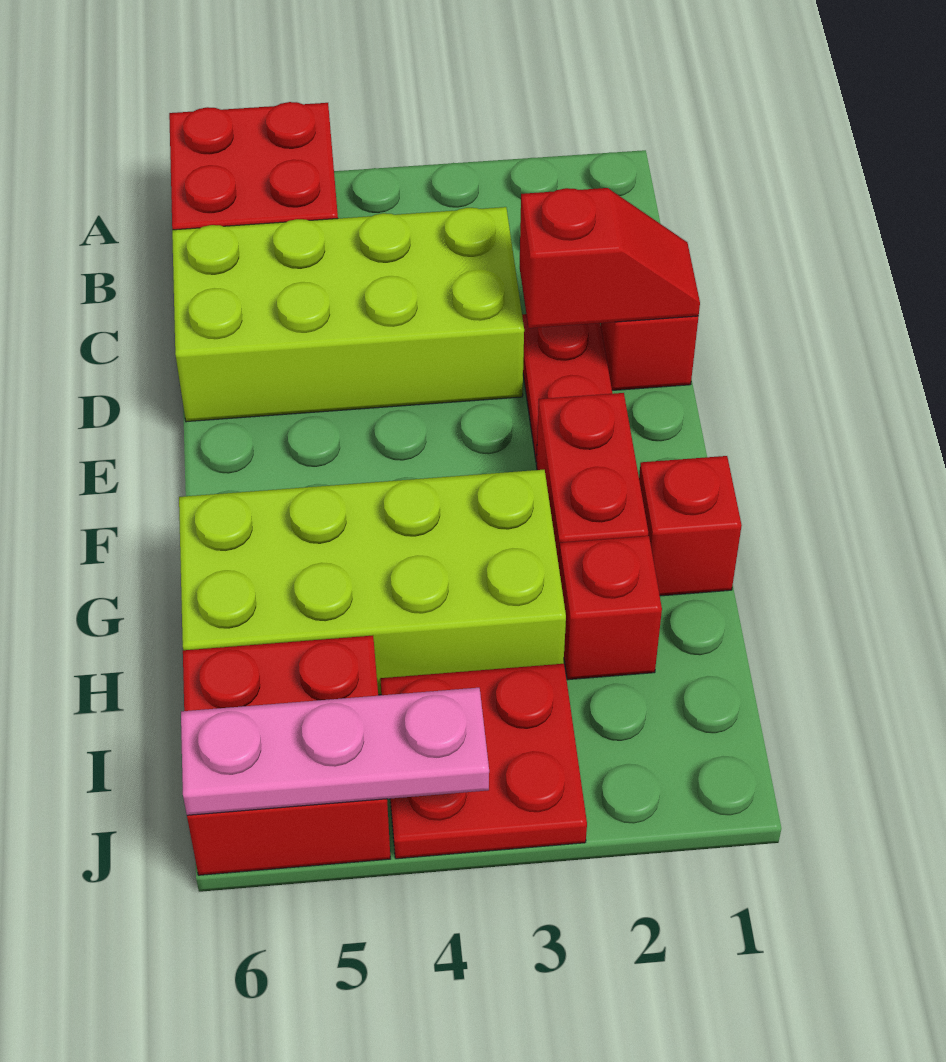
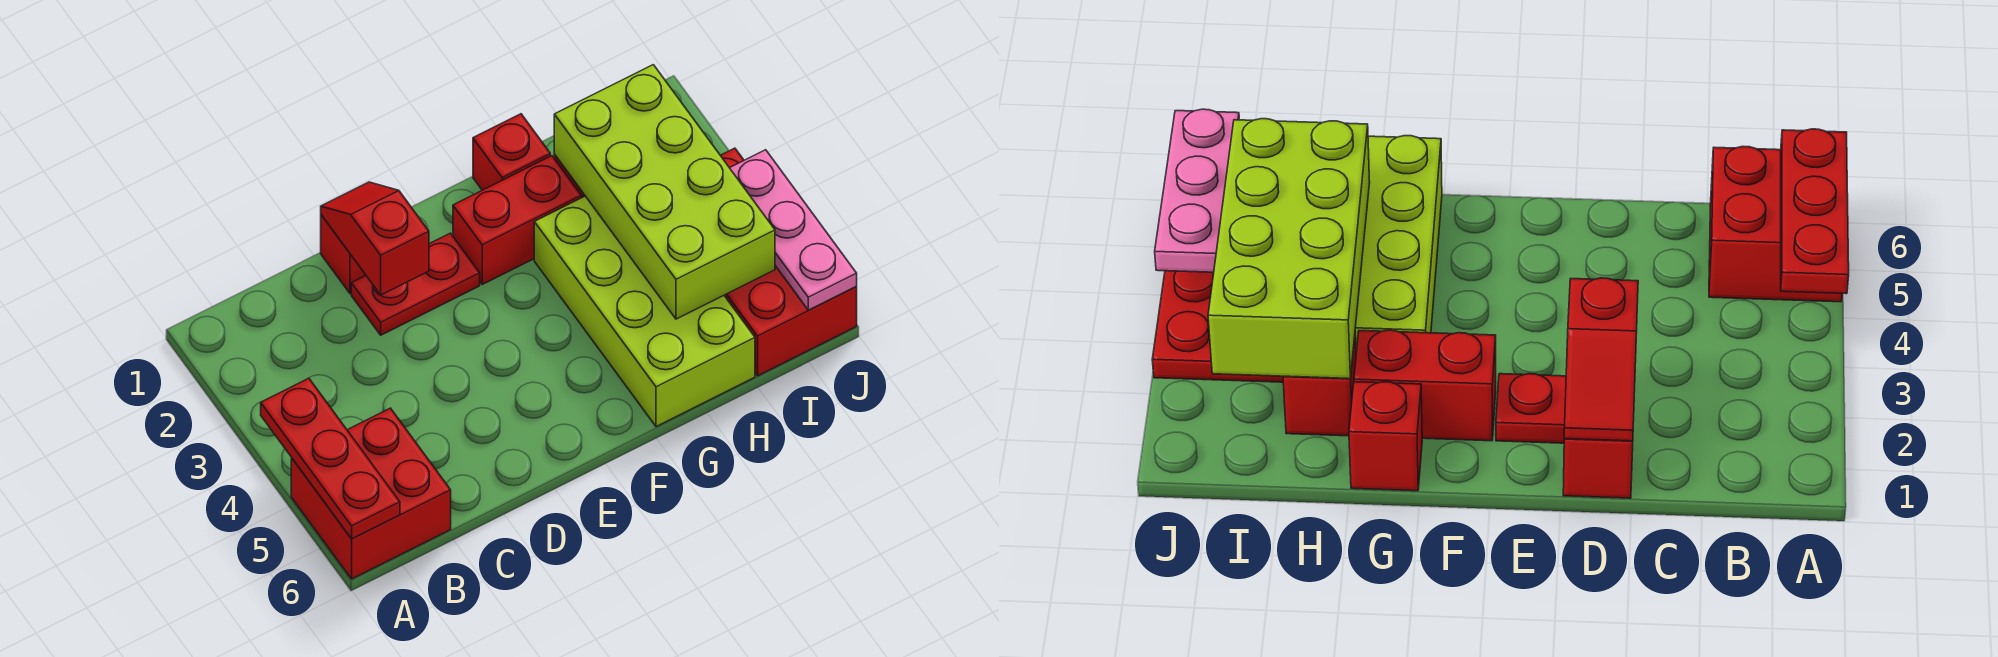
none -> red plate A4:A6 level 2
lime brick C3:D6 level 1 -> lime brick H2:I5 level 2

